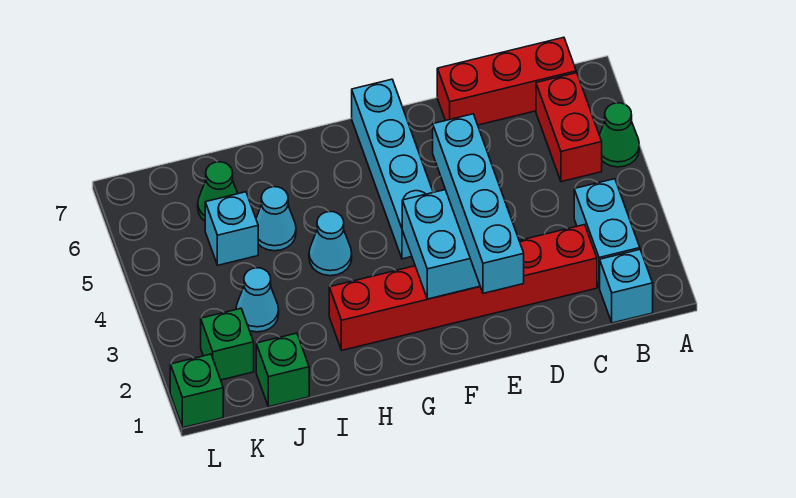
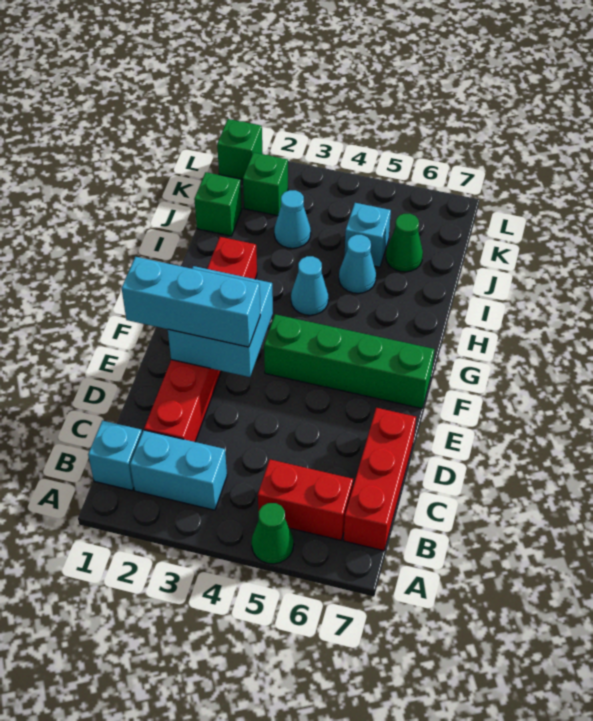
cyan brick E1:E4 level 3 -> cyan brick E1:E3 level 3
cyan brick F4:F7 level 1 -> green brick F4:F7 level 1

